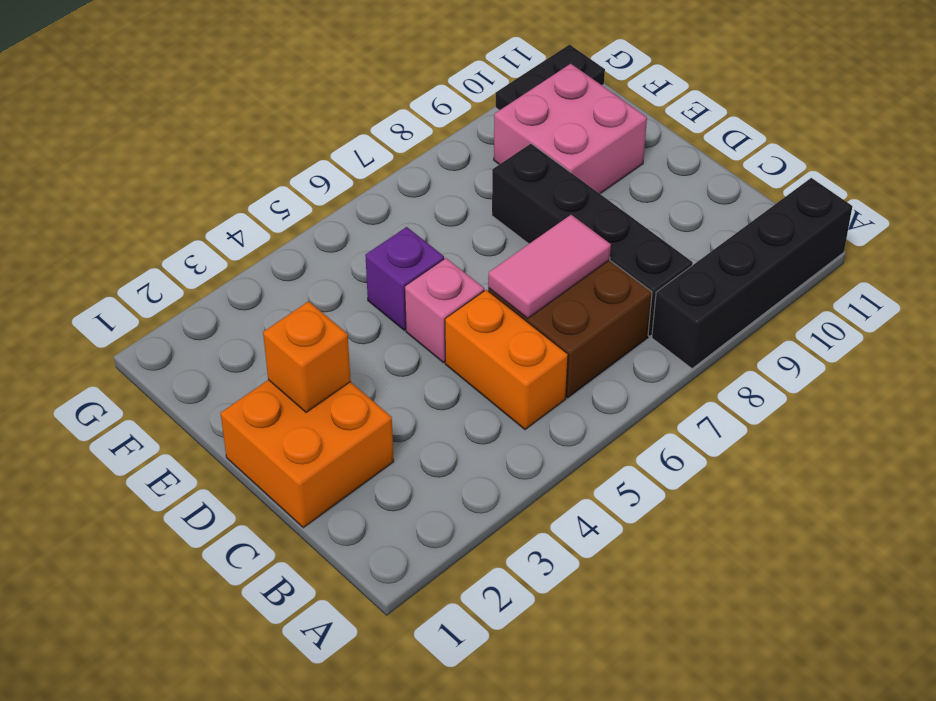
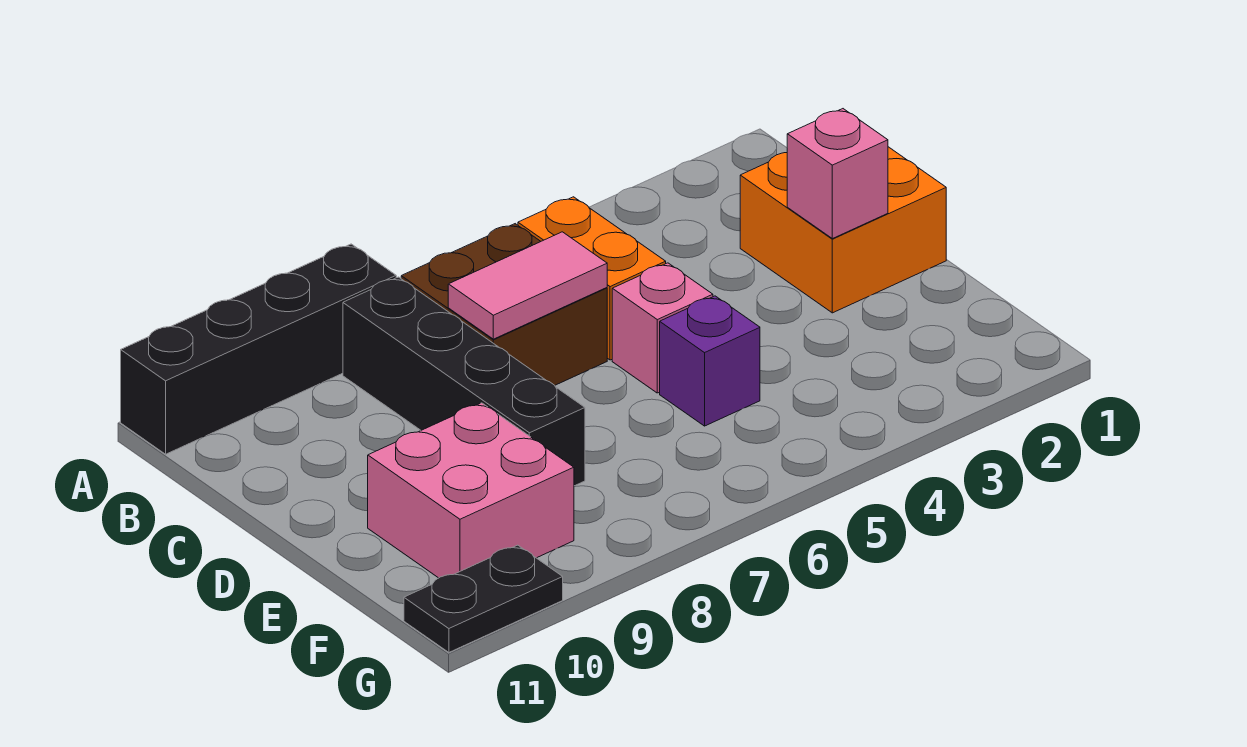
orange brick D2 level 2 -> pink brick D2 level 2

